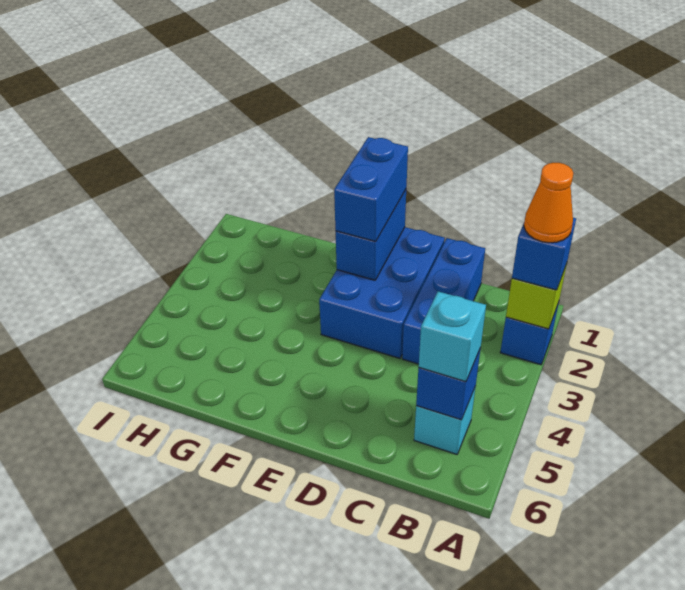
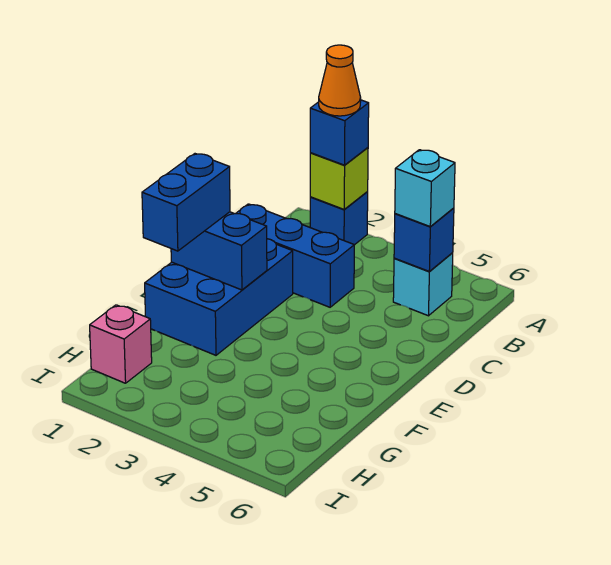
blue brick D1:E3 level 1 -> blue brick D1:F2 level 1
blue brick E1:E2 level 3 -> blue brick E1:F1 level 3
none -> pink brick H1 level 1

